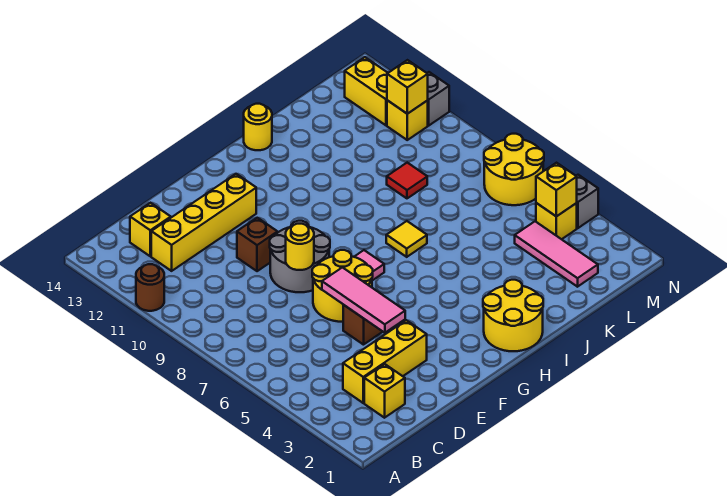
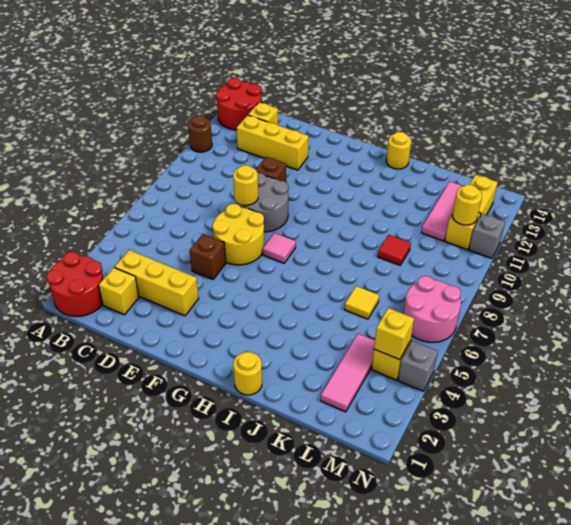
none -> red round brick A1:B2 level 1
none -> red round brick A13:B14 level 1
yellow brick C12:F12 level 1 -> yellow brick C12:E12 level 1
pink tile E4:E6 level 2 -> pink tile L11:L13 level 1
yellow round brick H1:I2 level 1 -> yellow round brick I1 level 1
yellow tile I7 level 1 -> yellow tile K6 level 1
yellow round brick M6:N7 level 1 -> pink round brick M6:N7 level 1
yellow brick M11 level 2 -> yellow round brick M11 level 2

